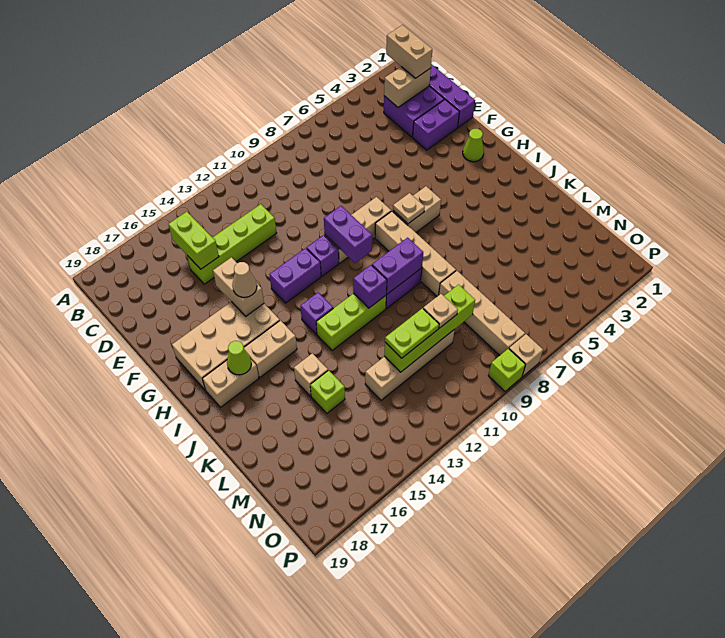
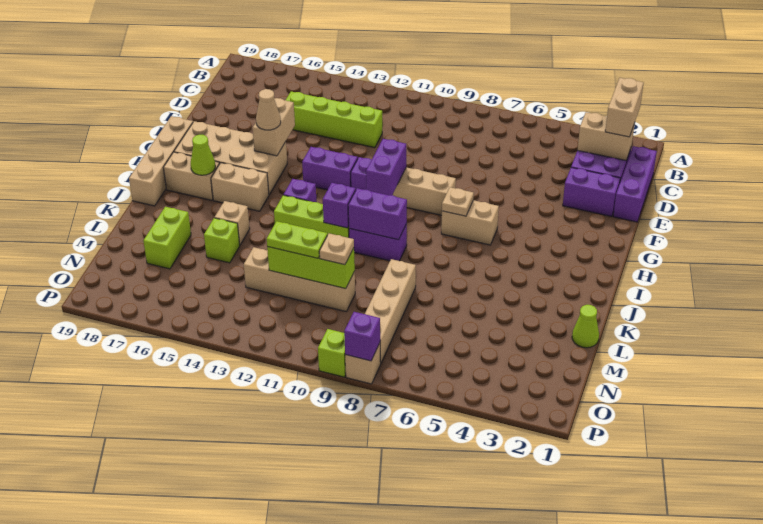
lime brick C15:D15 level 2 -> lime brick L17:M17 level 1
lime cone G2 level 1 -> lime cone L1 level 1
tan brick H8:K8 level 1 -> tan brick G19:J19 level 1
lime brick M9:M12 level 2 -> lime brick M10:M12 level 2
none -> purple brick P8 level 2

